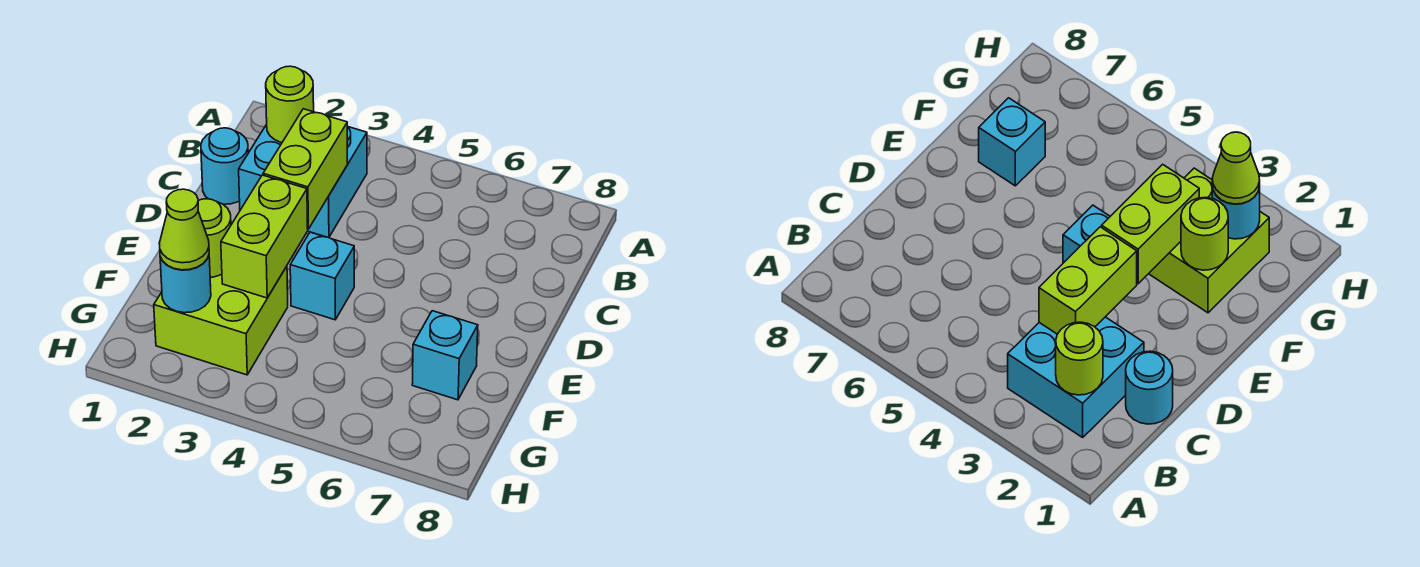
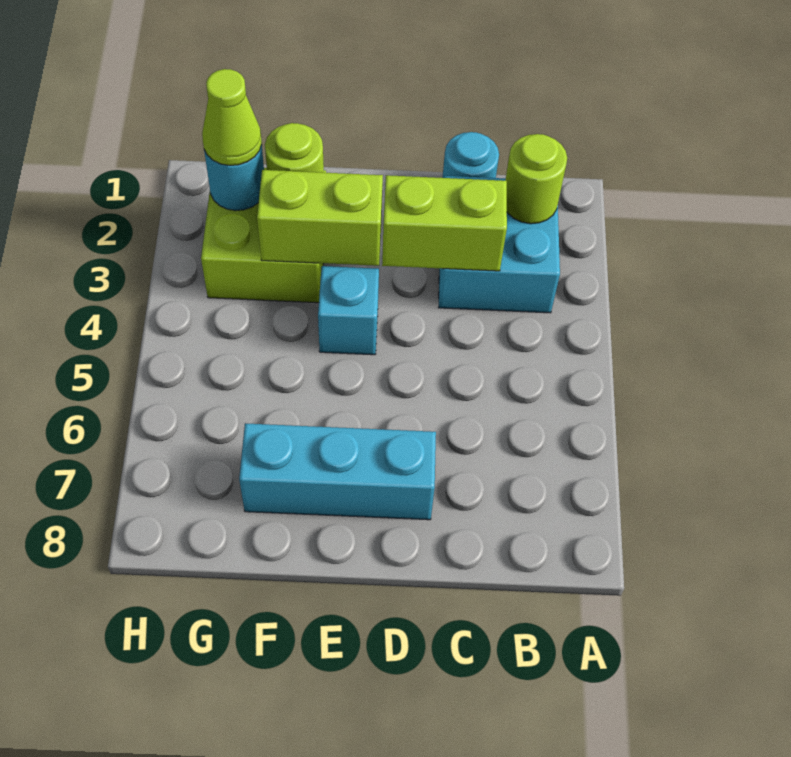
cyan brick F7 level 1 -> cyan brick D7:F7 level 1

